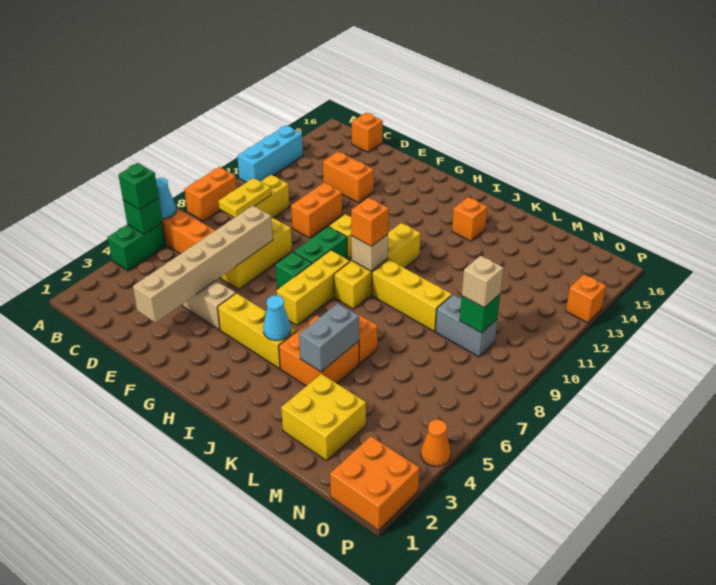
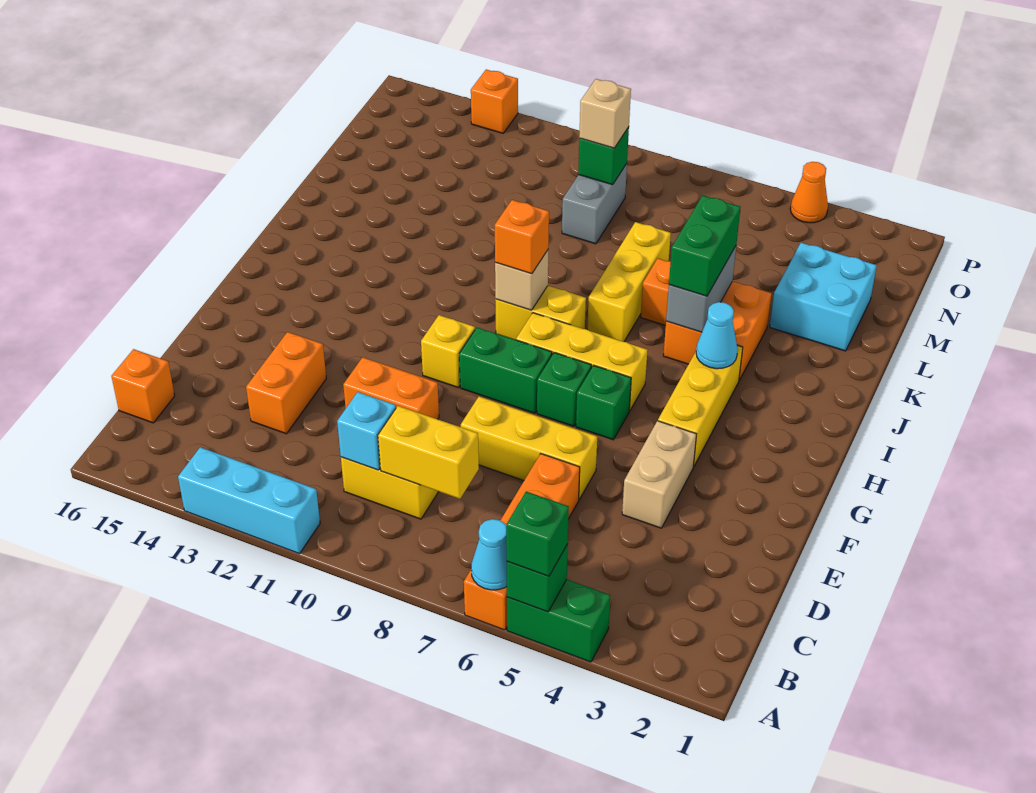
orange brick A8:A9 level 1 -> none
yellow plate C8:C9 level 2 -> yellow brick C8:C9 level 2
none -> cyan brick C10 level 2
tan brick E2:E7 level 2 -> none
none -> green brick G6 level 1
yellow brick I8:I11 level 1 -> yellow brick I8:I9 level 1
none -> green brick J5:K5 level 3
yellow brick J9:L9 level 1 -> yellow brick J7:L7 level 1
orange brick J14 level 1 -> none
grey brick K4:K5 level 2 -> grey brick J5:K5 level 2
yellow brick L2:M3 level 1 -> cyan brick L2:M3 level 1
orange brick O1:P2 level 1 -> none

